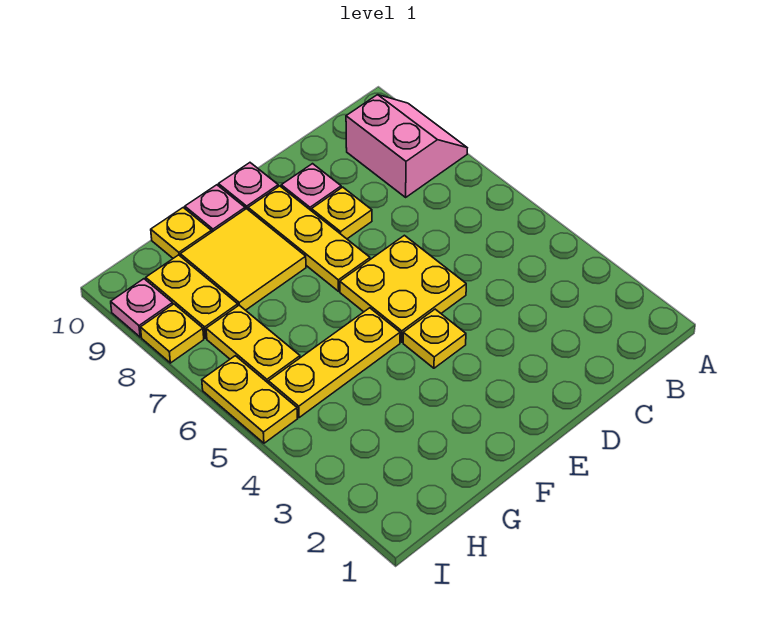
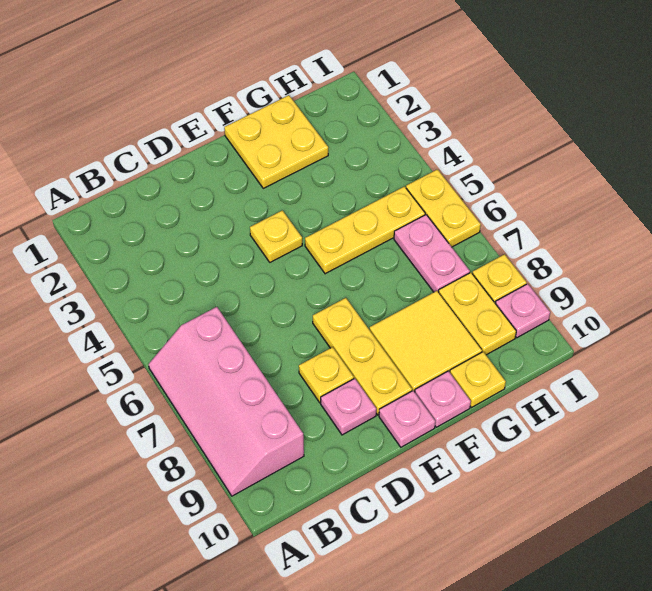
pink slope A8:B9 level 1 top B -> pink slope A6:B9 level 1 top B
yellow plate D5:E6 level 1 -> yellow plate F1:G2 level 1
yellow plate H6:H7 level 1 -> pink plate H6:H7 level 1

